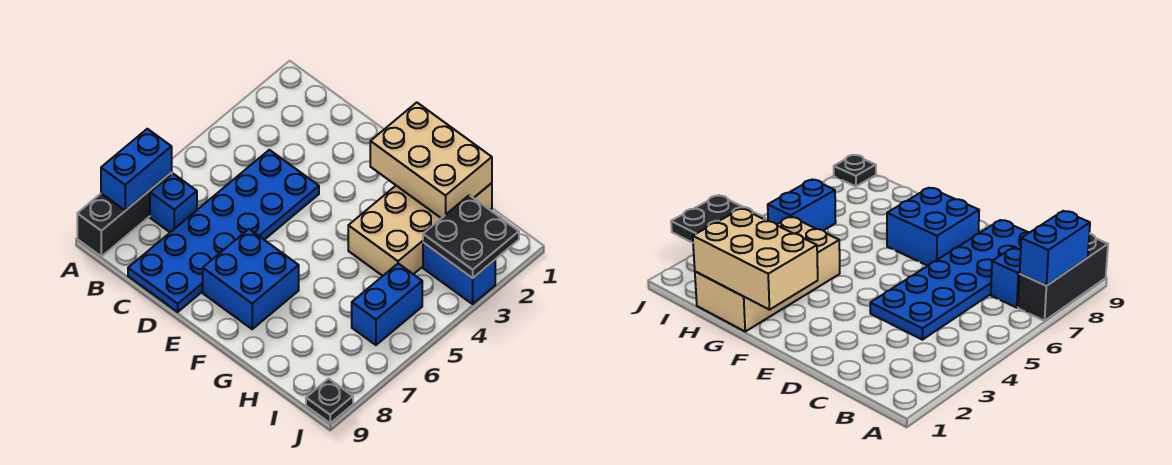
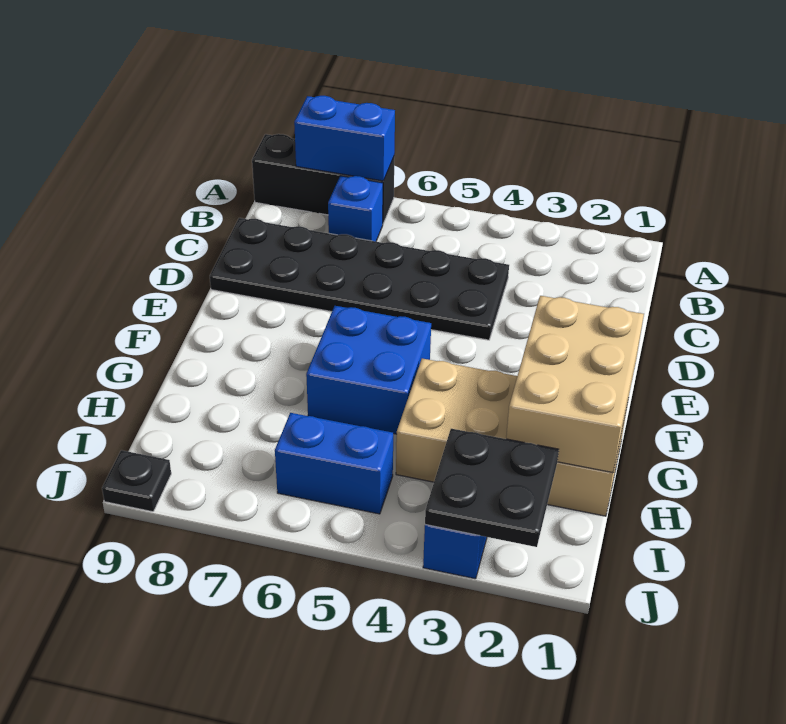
blue plate C4:D9 level 1 -> black plate C4:D9 level 1
blue brick E7:F8 level 1 -> blue brick F5:G6 level 1

